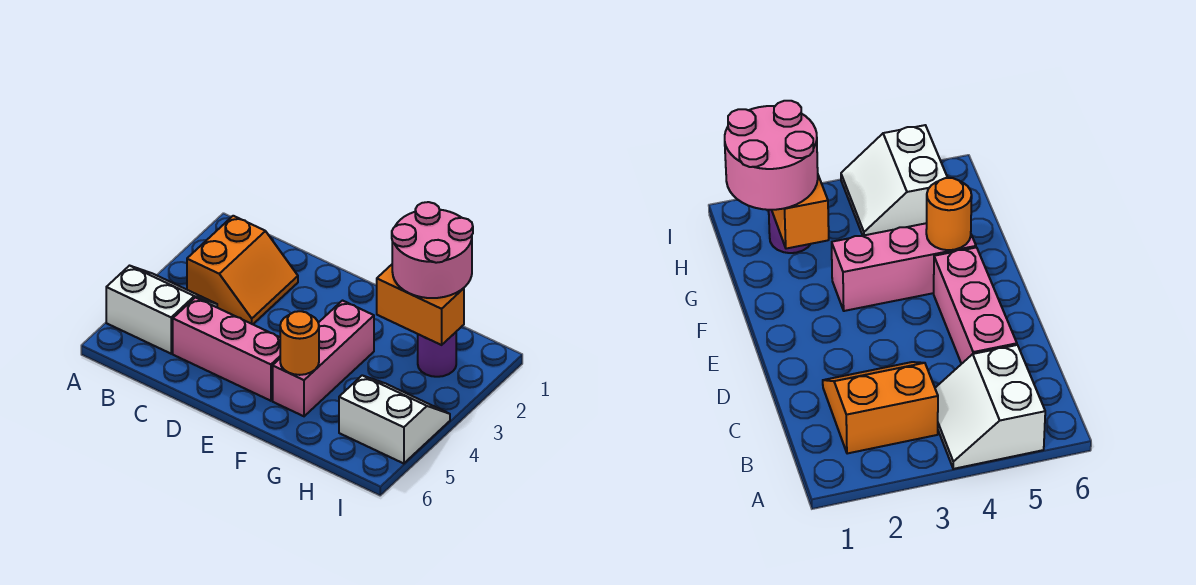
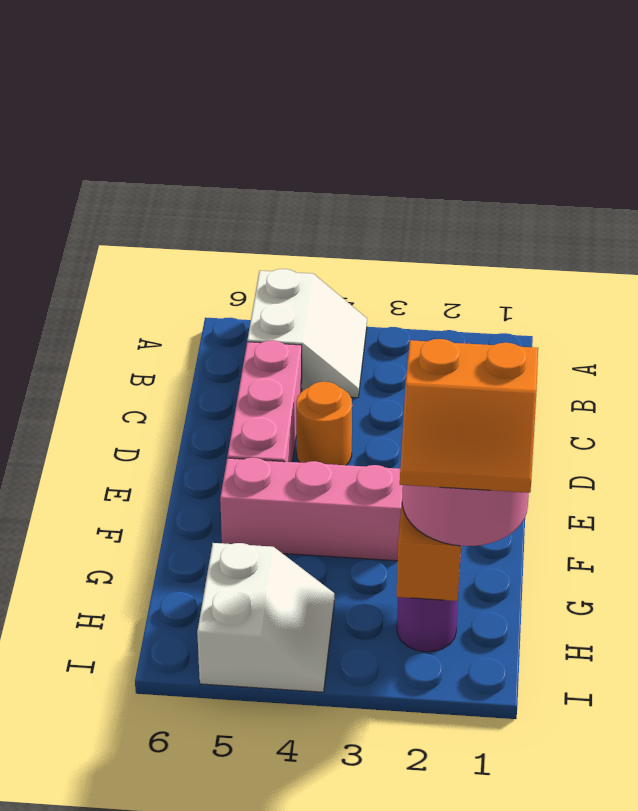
orange slope B2:C3 level 1 top B -> orange slope G1:H2 level 4 top G
orange round brick F5 level 2 -> orange round brick D4 level 1

